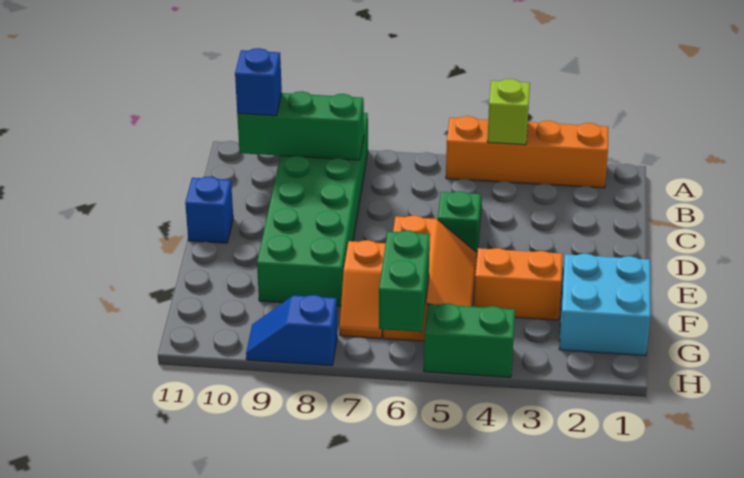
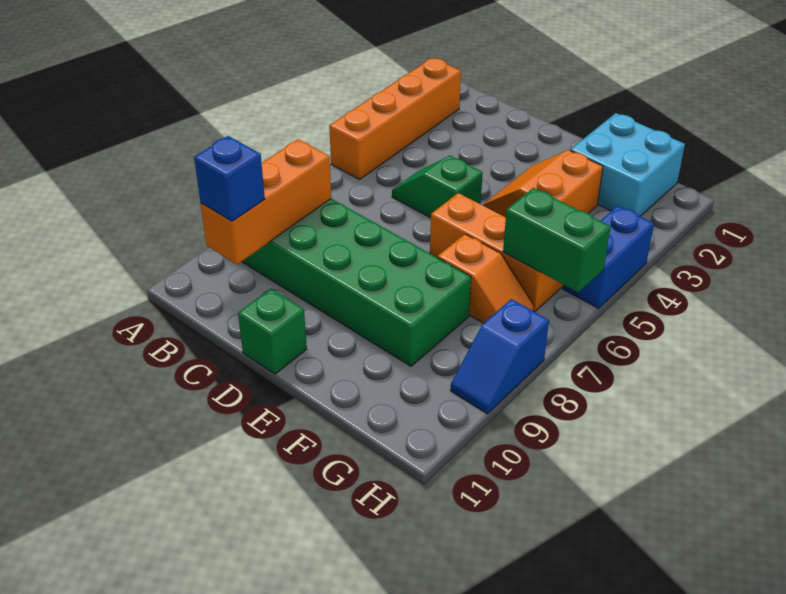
lime brick A4 level 2 -> none
green brick B8:B10 level 2 -> orange brick B8:B10 level 2
blue brick D11 level 1 -> green brick D11 level 1
green brick H4:H5 level 1 -> blue brick H4:H5 level 1

